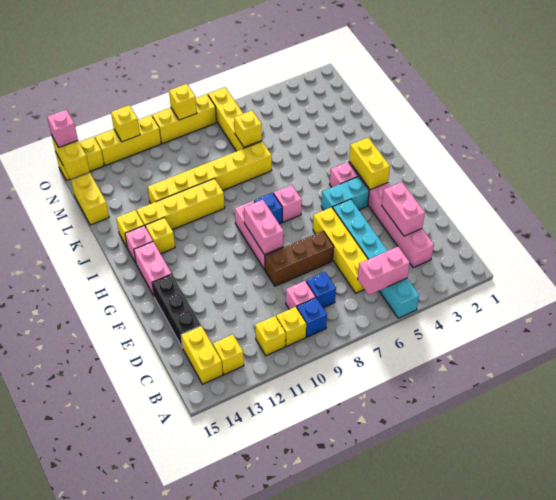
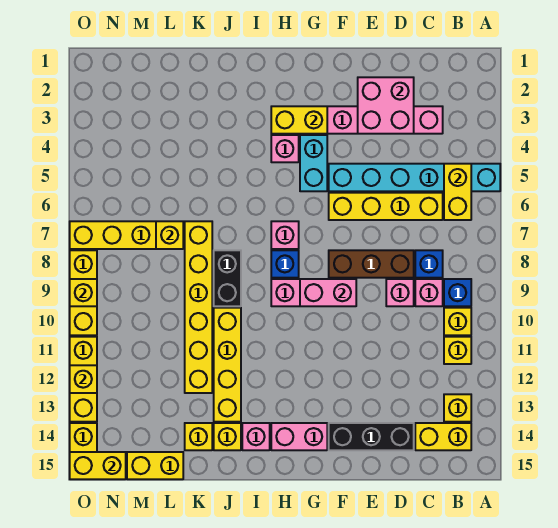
pink brick B5:B6 level 2 -> yellow brick B5:B6 level 2
pink brick D3:E3 level 2 -> pink brick D2:E3 level 2
brown brick E7:E9 level 1 -> brown brick D8:F8 level 1
yellow brick I13 level 1 -> yellow brick K14 level 1
none -> black brick J8:J9 level 1
pink brick O15 level 3 -> pink brick D9 level 1

